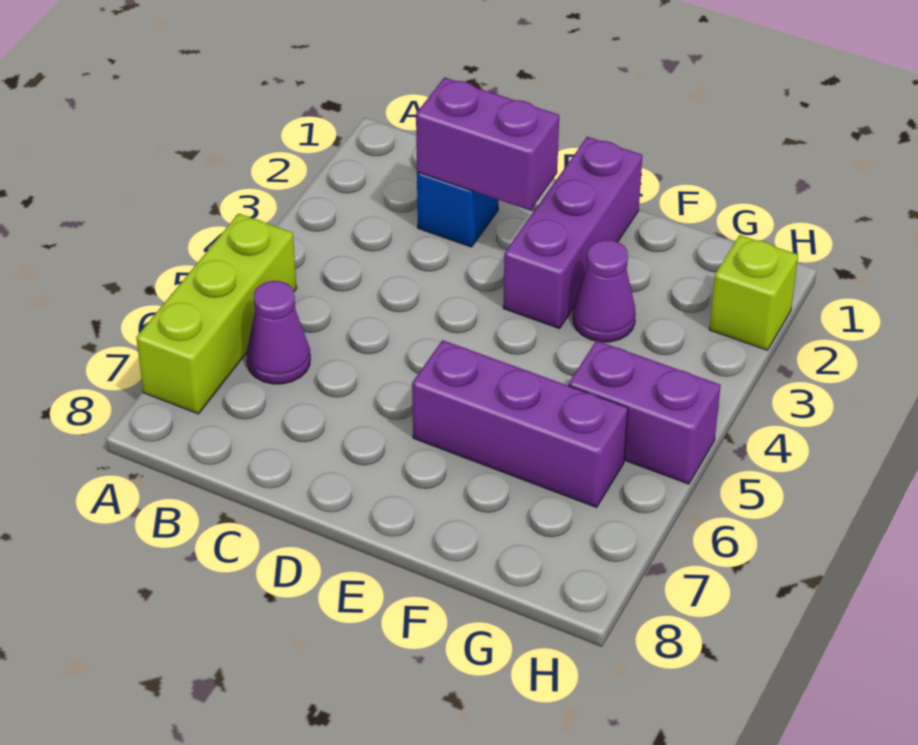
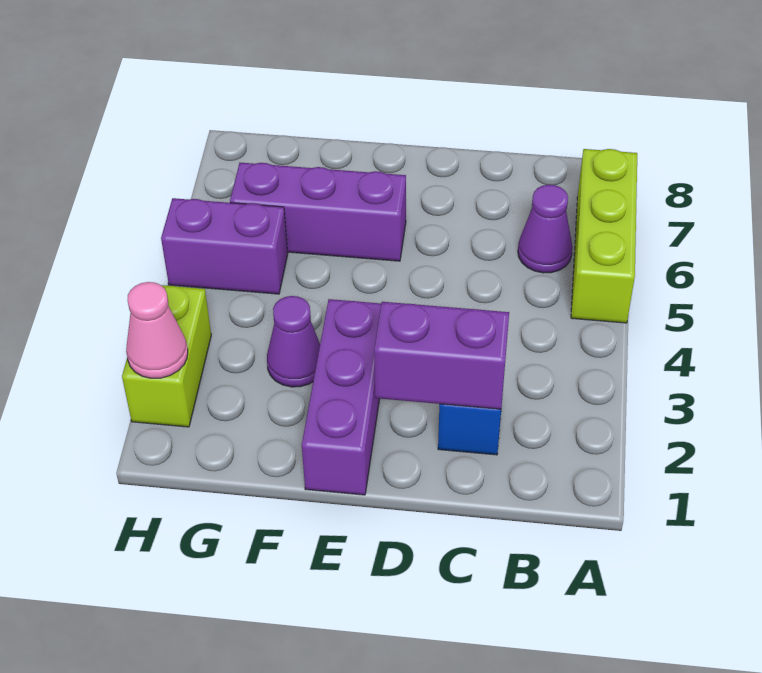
lime brick H2 level 1 -> lime brick H2:H3 level 1
none -> pink cone H2 level 2

